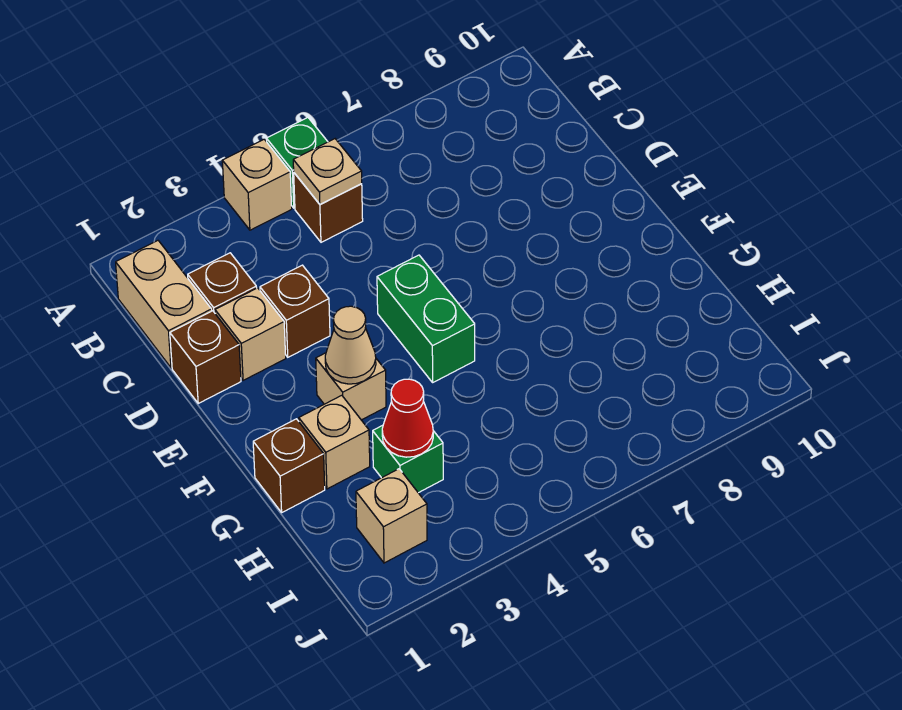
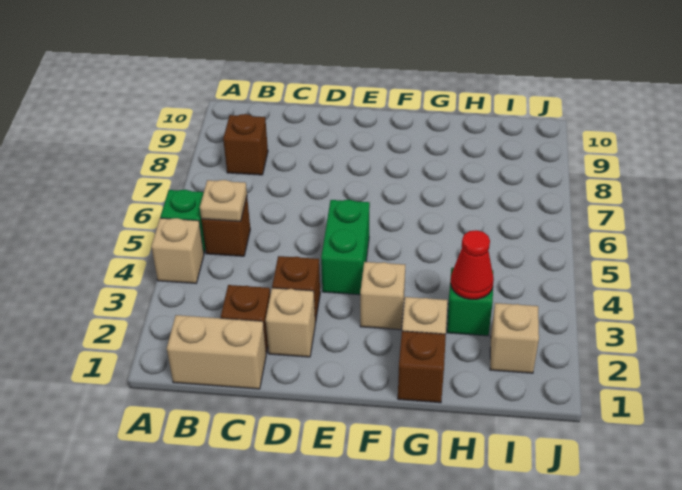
brown brick D1 level 1 -> brown brick B8 level 1
green brick E5:F5 level 1 -> green brick E4:E5 level 1
tan cone F3 level 2 -> none

